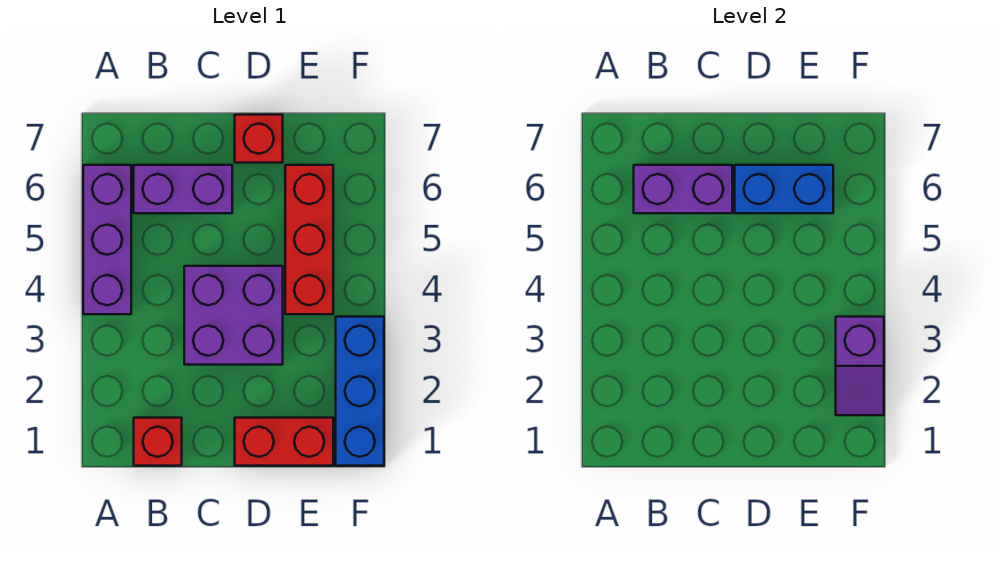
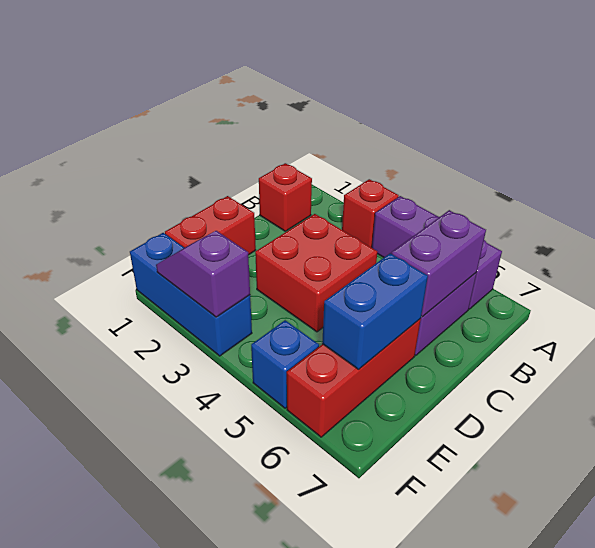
purple brick C3:D4 level 1 -> red brick C3:D4 level 1
red brick D7 level 1 -> red brick A3 level 1
red brick E4:E6 level 1 -> red brick D6:F6 level 1
none -> blue brick F5 level 1

